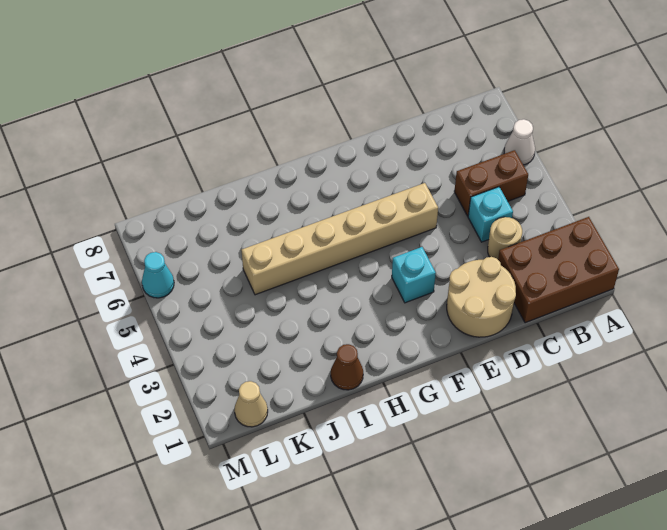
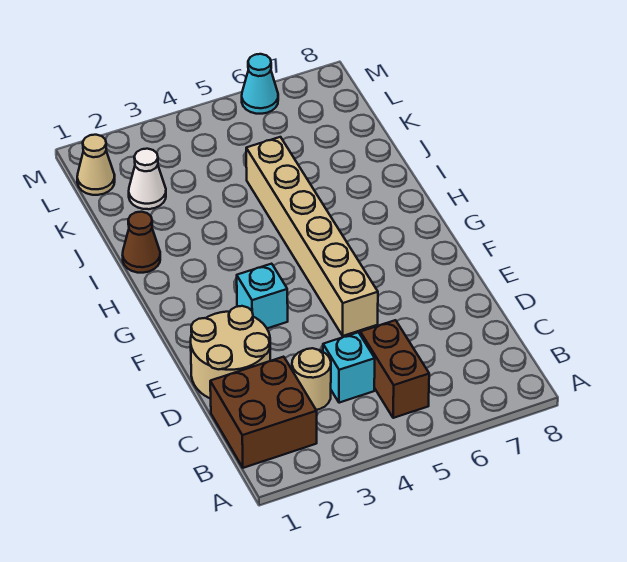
brown brick A1:C2 level 1 -> brown brick B1:C2 level 1
white cone A6 level 1 -> white cone K2 level 1

